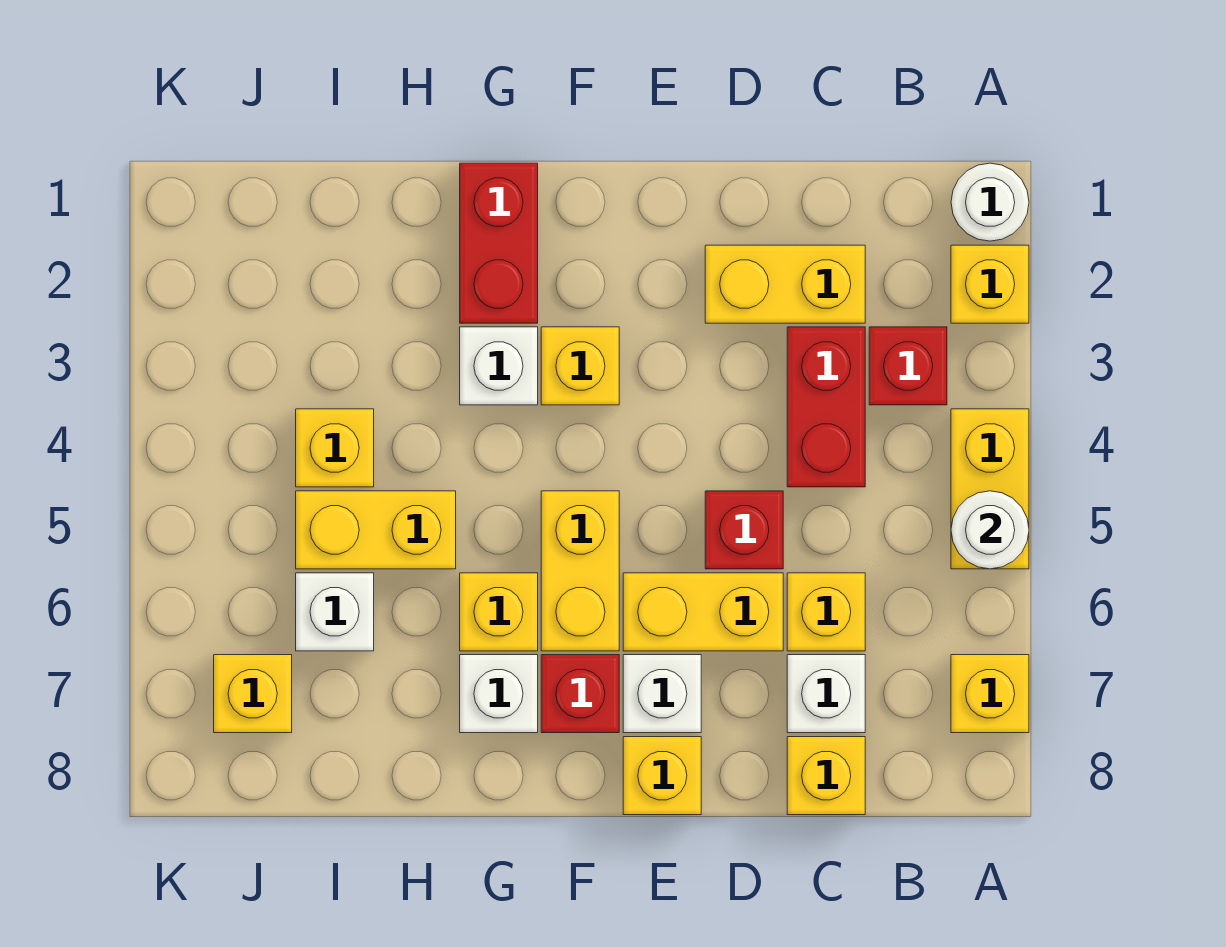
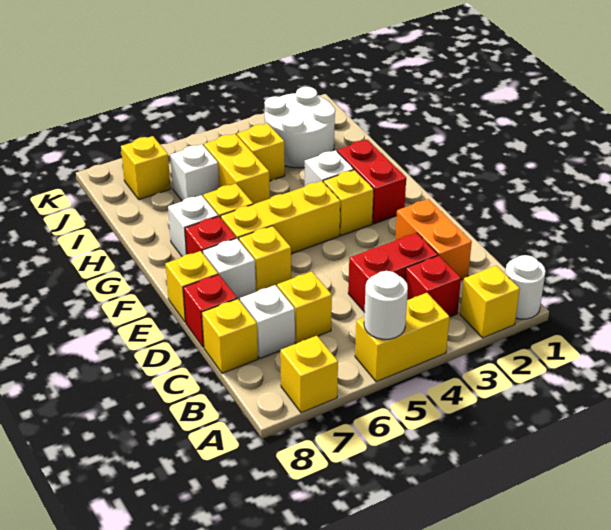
yellow brick C2:D2 level 1 -> orange brick C2:D2 level 1
red brick D5 level 1 -> red brick D8 level 1
yellow brick D6:E6 level 1 -> yellow brick E6 level 1
yellow brick F5:F6 level 1 -> yellow brick F4:F6 level 1
red brick G1:G2 level 1 -> red brick F2:G2 level 1
none -> white round brick I2:J3 level 1

